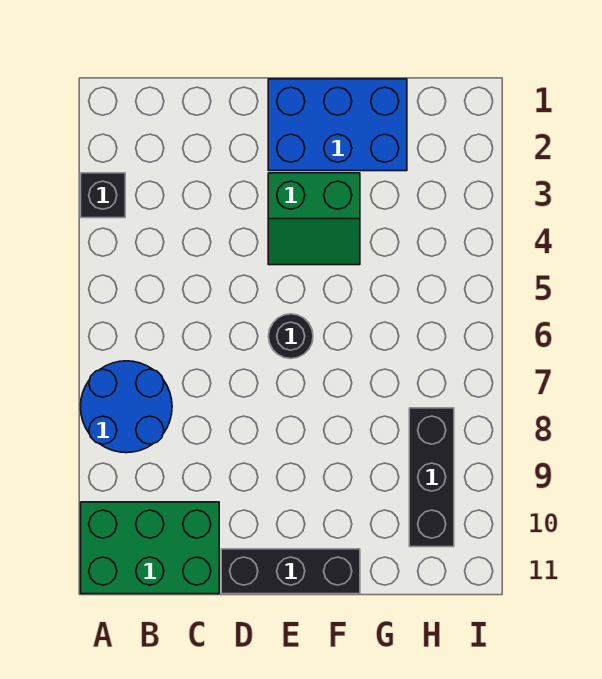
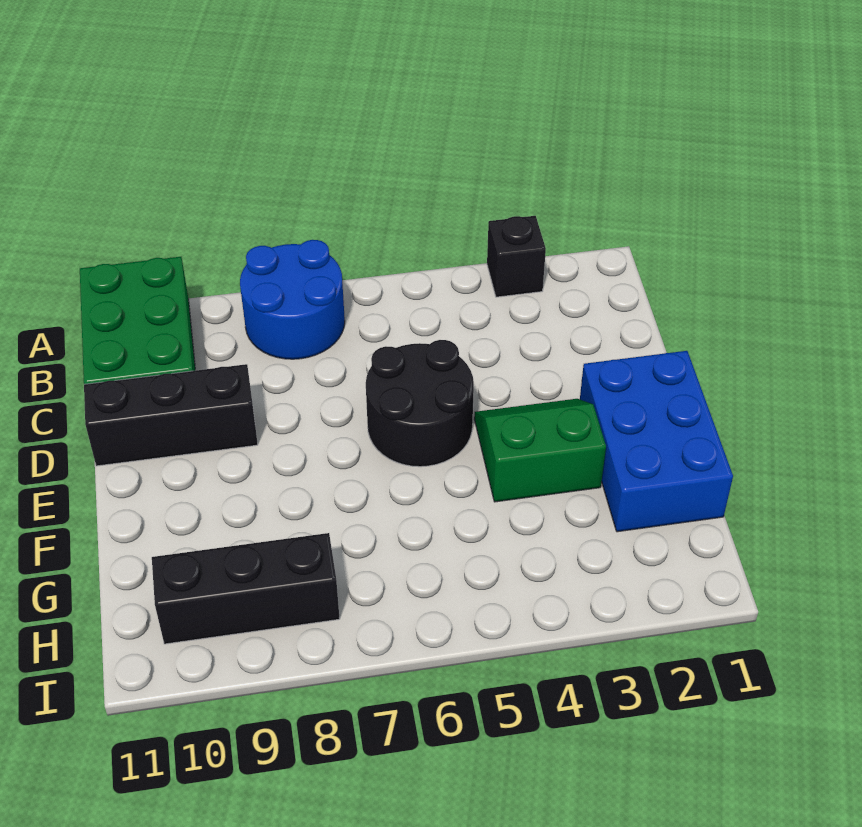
black brick D11:F11 level 1 -> black brick D9:D11 level 1
green slope E3:F4 level 1 top 3 -> green slope E3:F4 level 1 top F
black round brick E6 level 1 -> black round brick D5:E6 level 1

